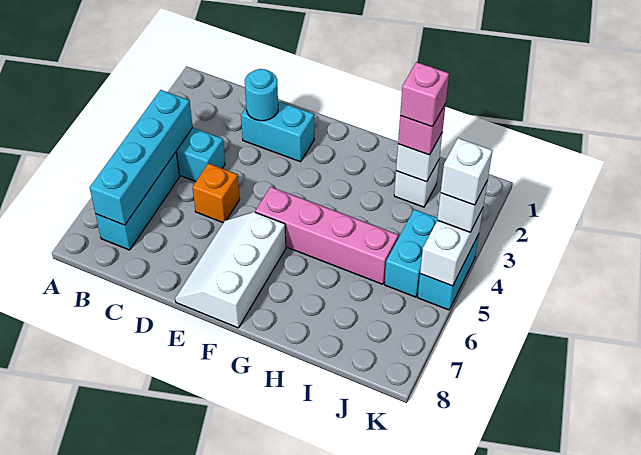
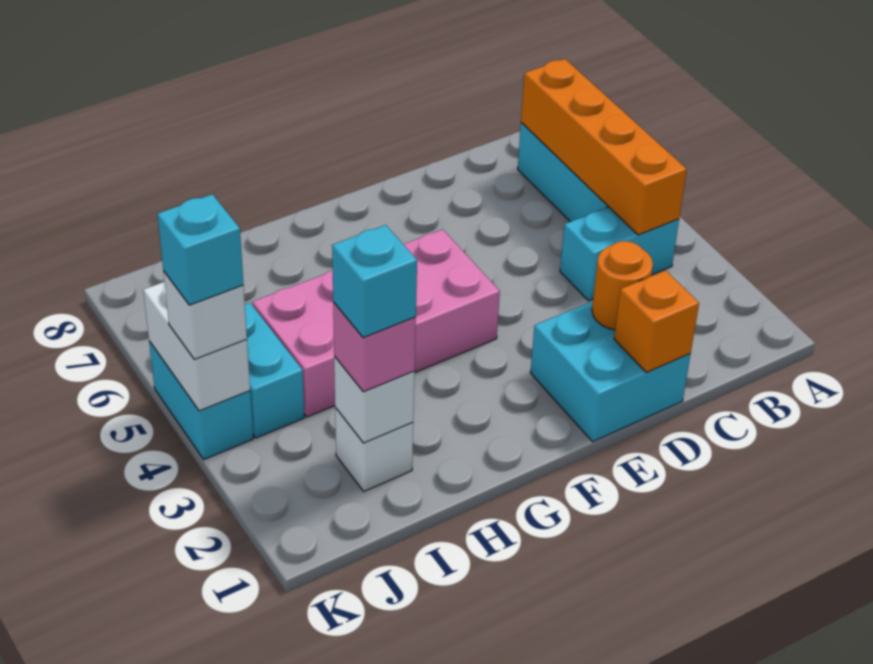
cyan brick B4:B7 level 2 -> orange brick B4:B7 level 2
cyan brick D2:E2 level 1 -> cyan brick D1:E2 level 1
cyan round brick D2 level 2 -> orange round brick D2 level 2
orange brick D5 level 1 -> orange brick D1 level 2
white slope E6:F8 level 1 top F -> none
pink brick F5:I5 level 1 -> pink brick F4:I5 level 1
pink brick I2 level 4 -> cyan brick I2 level 4
white brick K4 level 4 -> cyan brick K4 level 4

